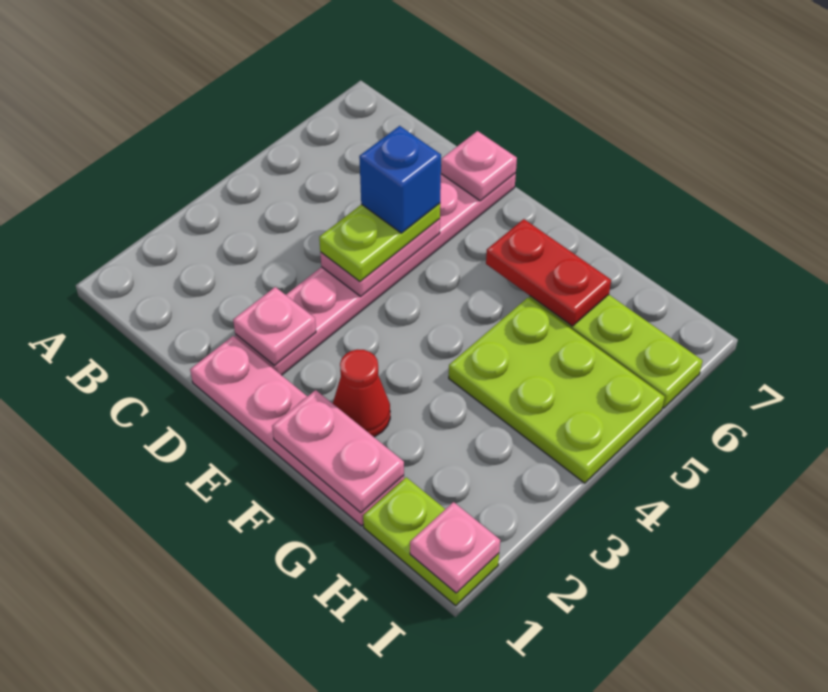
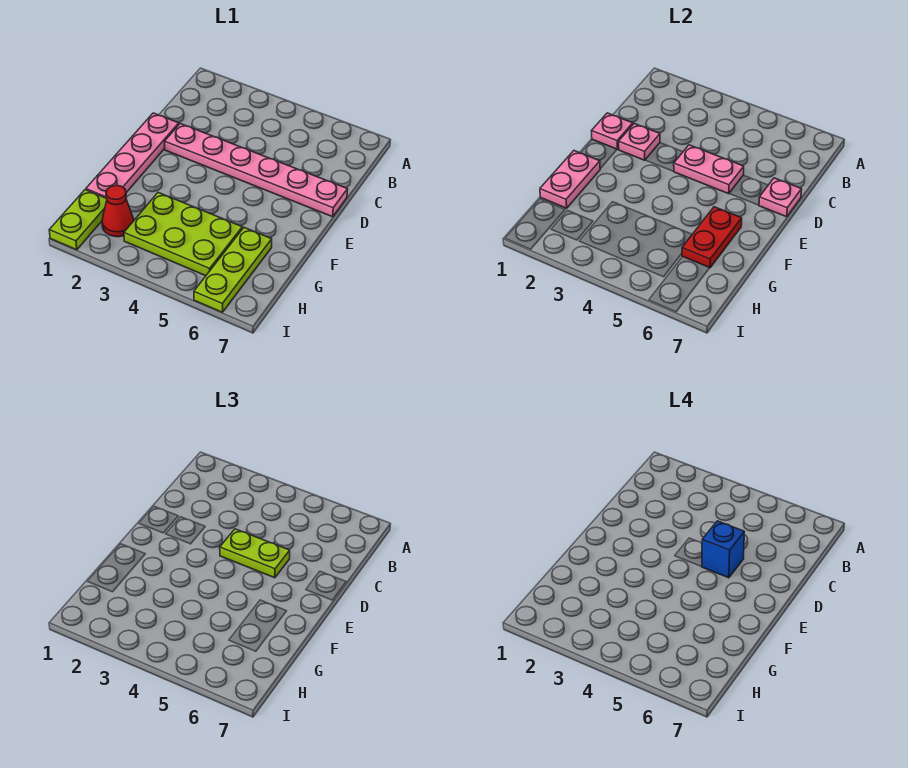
red cone F2 level 1 -> red cone H2 level 1
lime plate G4:I5 level 1 -> lime plate G3:H5 level 1
pink plate I1 level 2 -> pink plate D1 level 2

